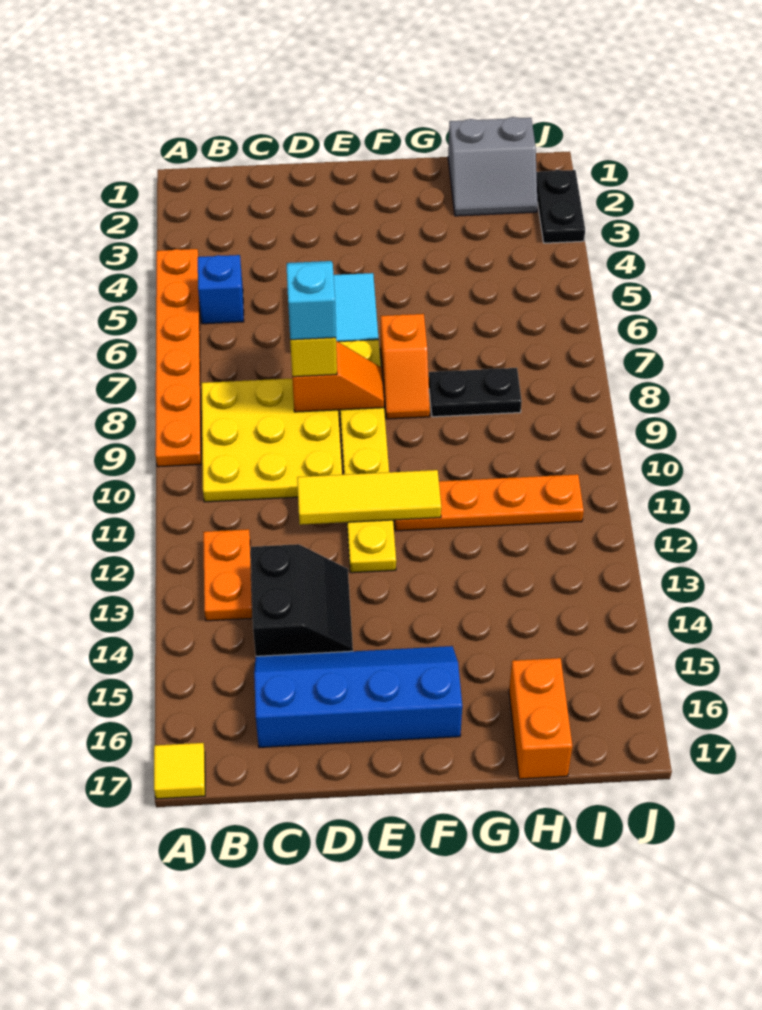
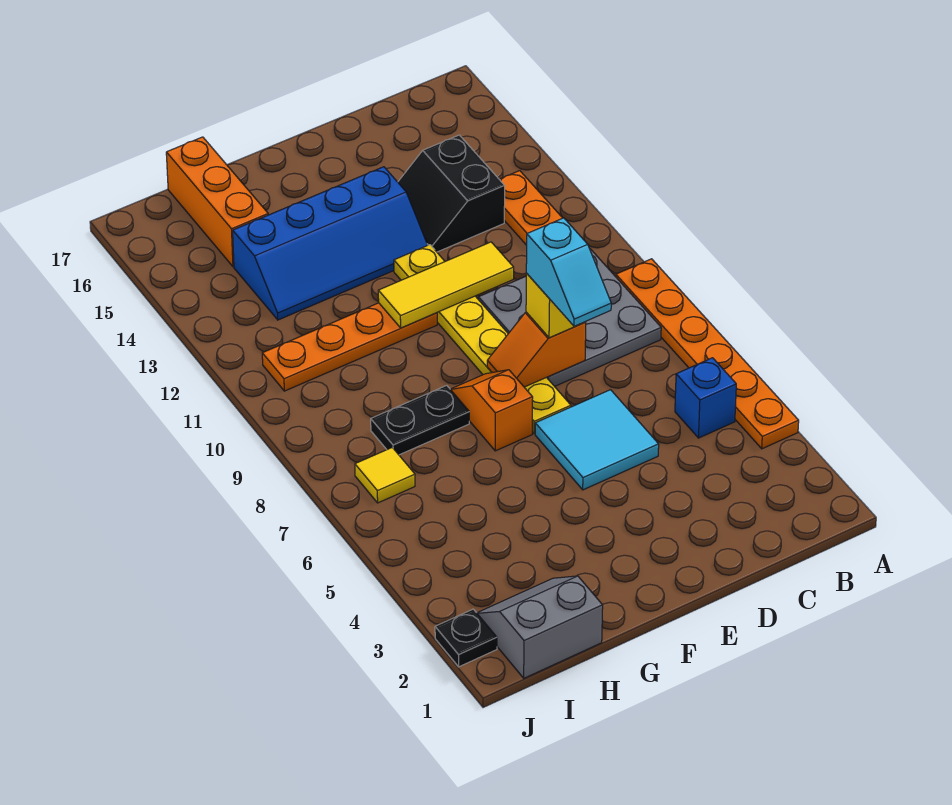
yellow tile A17 level 1 -> yellow tile I7 level 1
yellow plate B8:D10 level 1 -> grey plate B8:D10 level 1
blue slope C15:F16 level 1 top 16 -> blue slope E13:H14 level 1 top 14
orange brick H16:H17 level 1 -> orange brick H15:H17 level 1
black plate J2:J3 level 1 -> black plate J2 level 1

